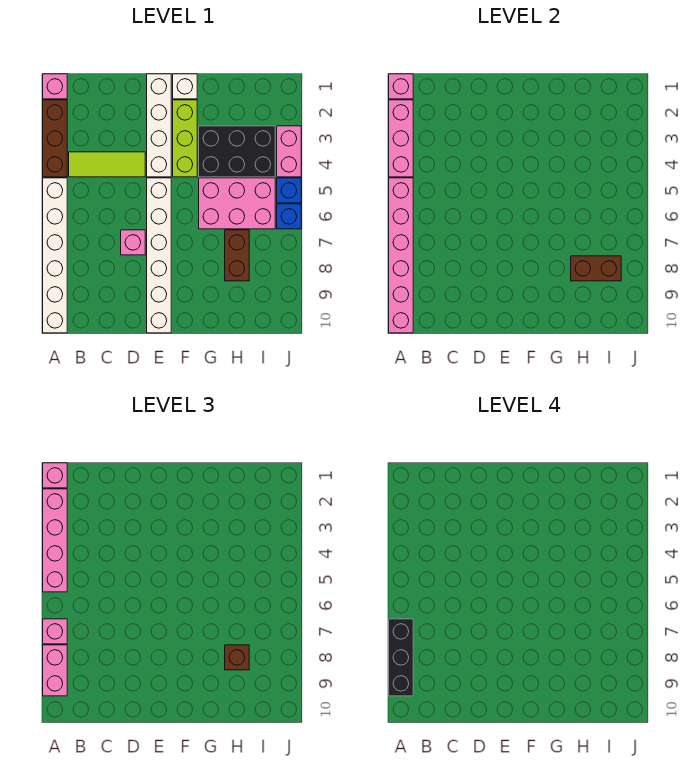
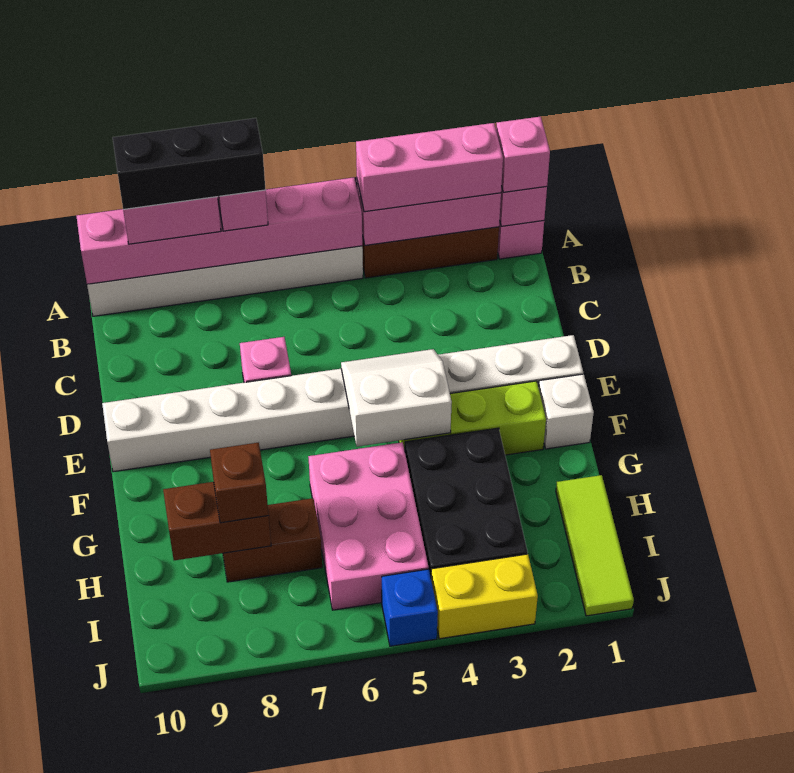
pink brick A2:A5 level 3 -> pink brick A2:A4 level 3
lime tile B4:D4 level 1 -> lime tile H1:J1 level 1
none -> white slope E4:F5 level 2 top F
brown brick H8:I8 level 2 -> brown brick H8:H9 level 2
pink brick J3:J4 level 1 -> yellow brick J3:J4 level 1
blue brick J6 level 1 -> none

